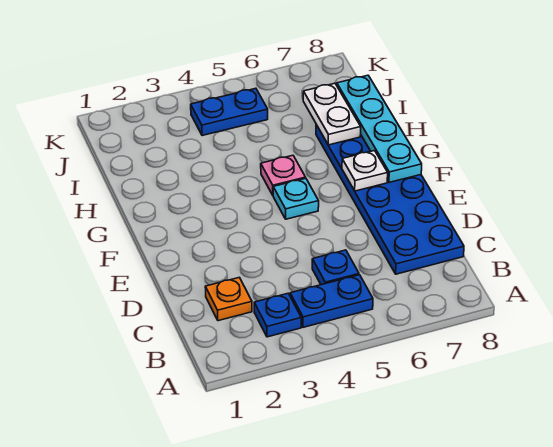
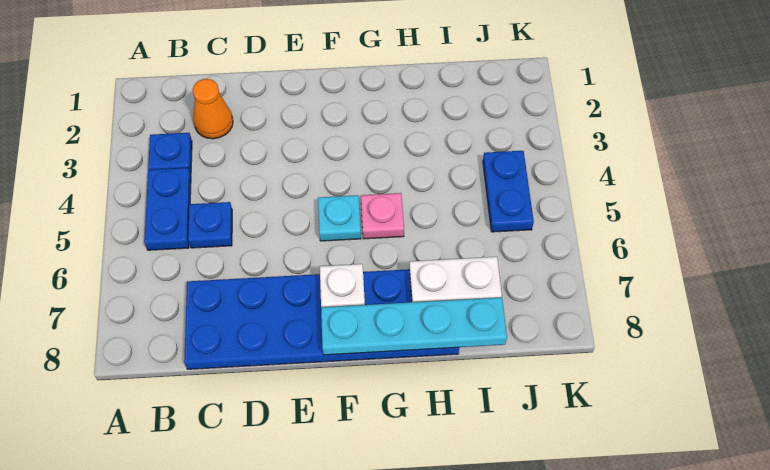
orange plate C2 level 1 -> orange cone C2 level 1

